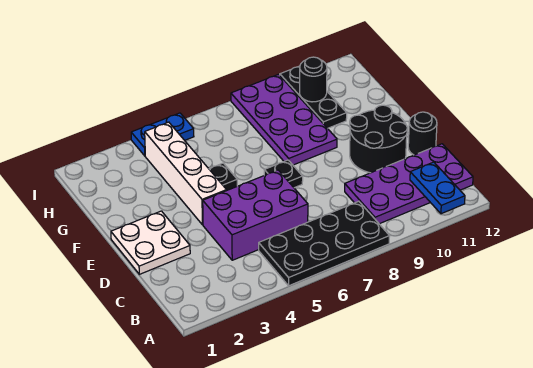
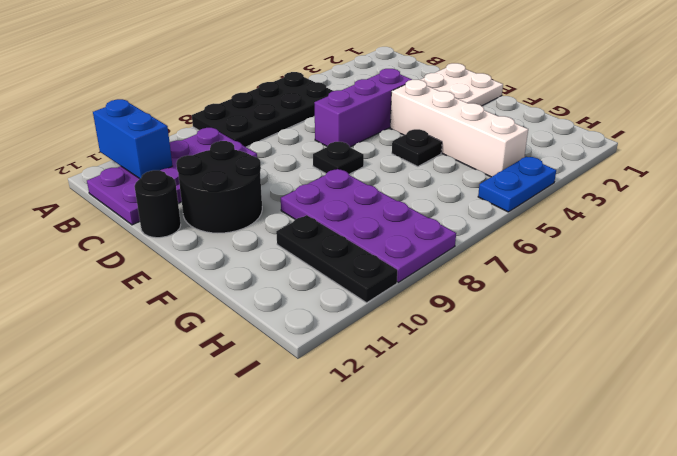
blue plate A11:B11 level 2 -> blue brick A11:B11 level 2
purple brick C4:D6 level 1 -> purple brick D4:D6 level 1
black round brick H10 level 2 -> none

